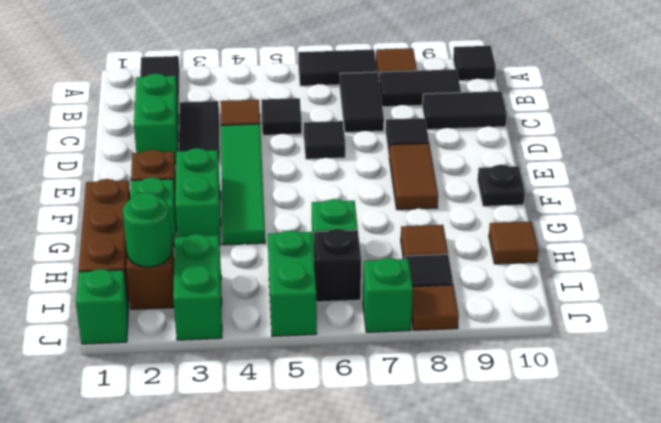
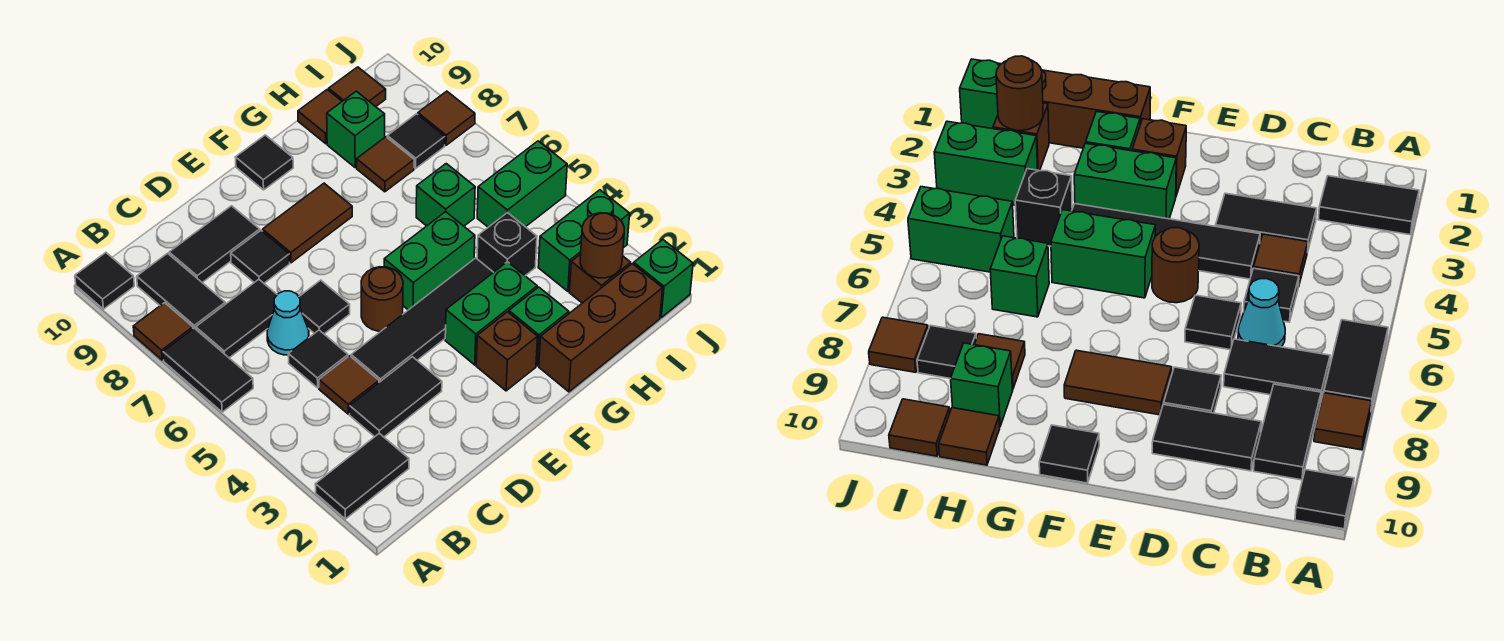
green brick C2:D2 level 1 -> green brick F5:G5 level 1
none -> cyan cone C6 level 1
black tile C9:C10 level 1 -> black tile C9:D9 level 1
green tile D4:G4 level 1 -> black tile D4:G4 level 1
none -> brown round brick E5 level 1
black plate F10 level 1 -> black tile F10 level 1
green round brick I2 level 2 -> brown round brick I2 level 2
black brick I6 level 1 -> black brick H4 level 1
none -> brown tile I10 level 1
green brick J7 level 1 -> green brick H9 level 1

